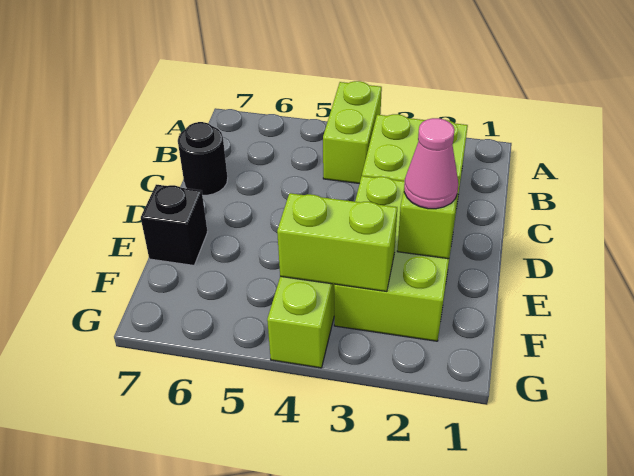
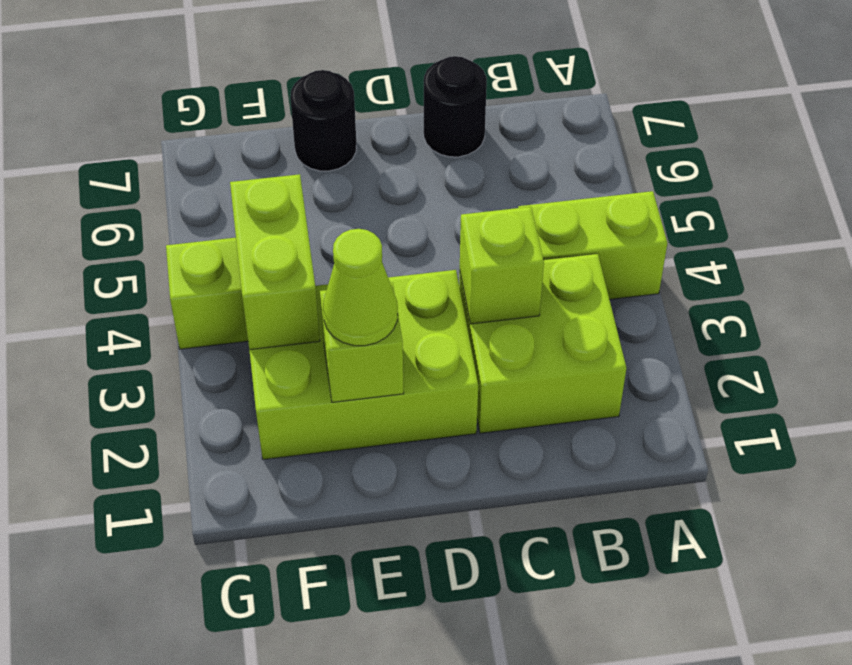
none -> lime brick C3 level 2
pink cone E2 level 3 -> lime cone E2 level 3
black brick E7 level 1 -> black round brick E7 level 1

